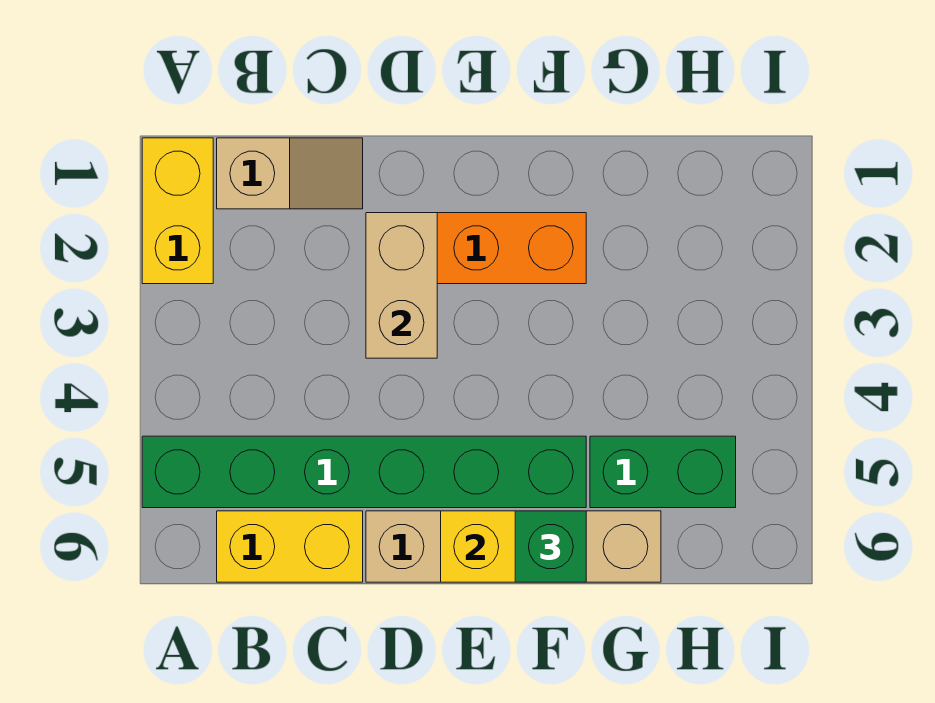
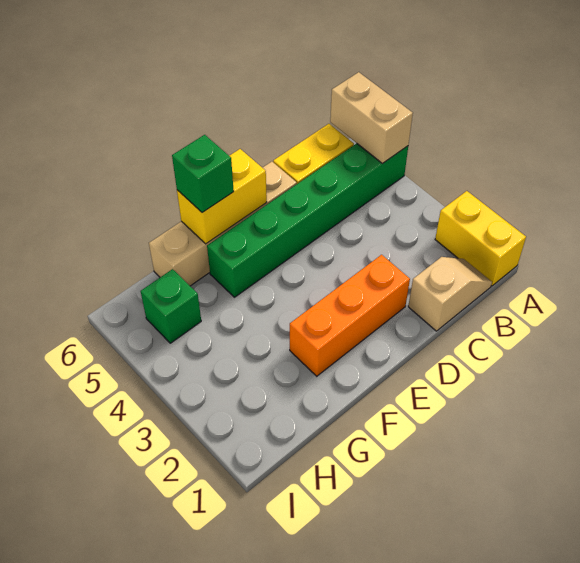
tan slope B1:C1 level 1 top B -> tan slope B1:C1 level 1 top C
tan brick D2:D3 level 2 -> tan brick A5:A6 level 2
green brick G5:H5 level 1 -> green brick H5 level 1

